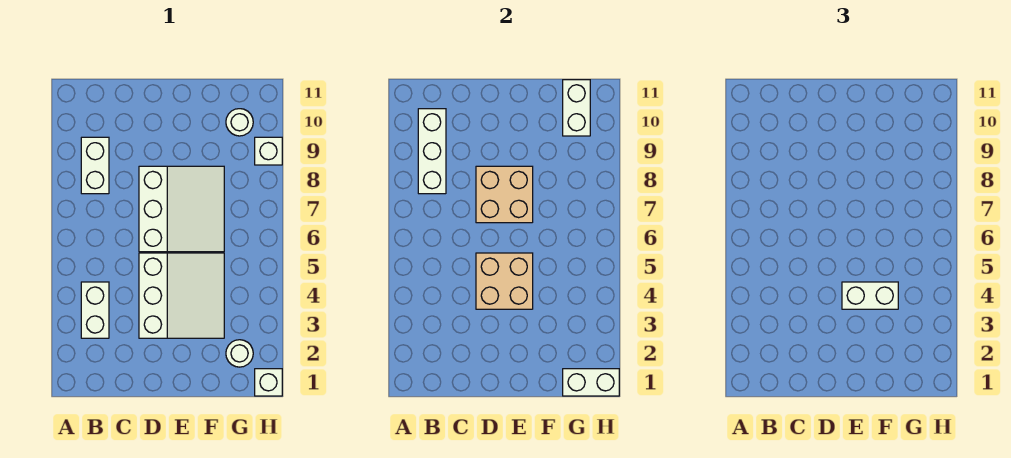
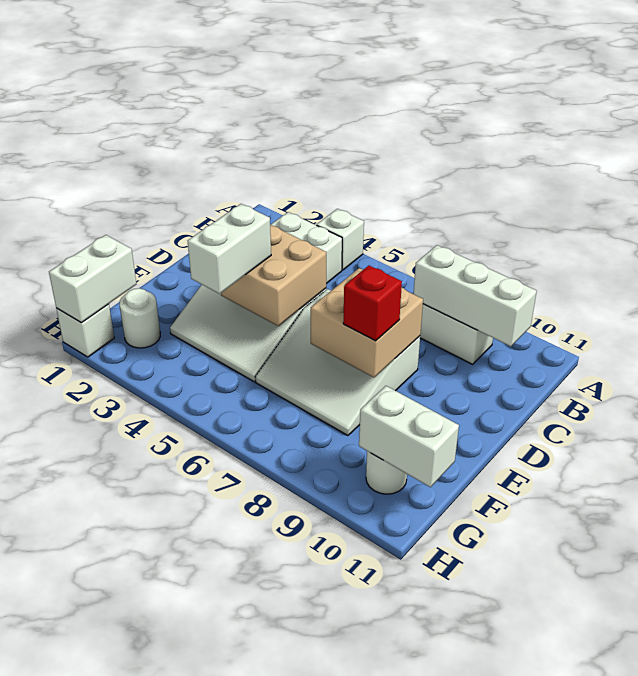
none -> red brick E8 level 3
white brick H9 level 1 -> white brick A4 level 1

